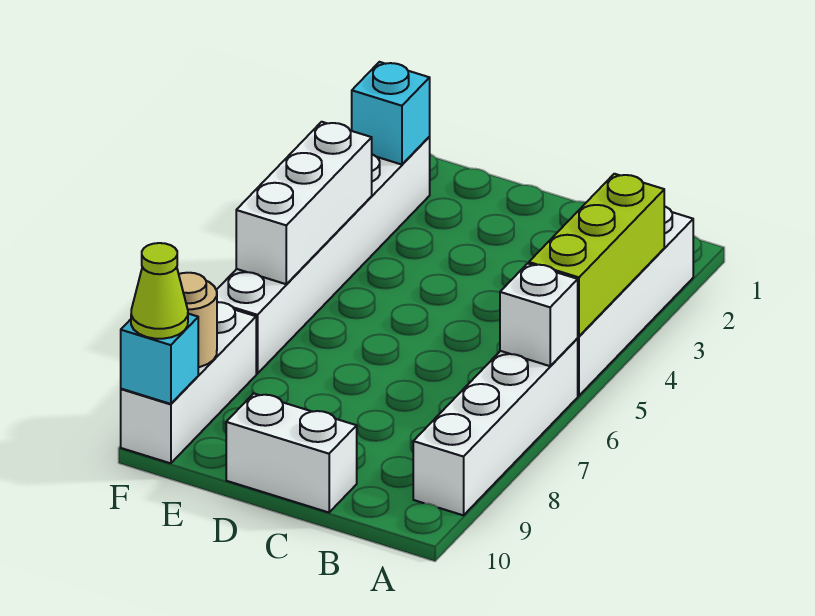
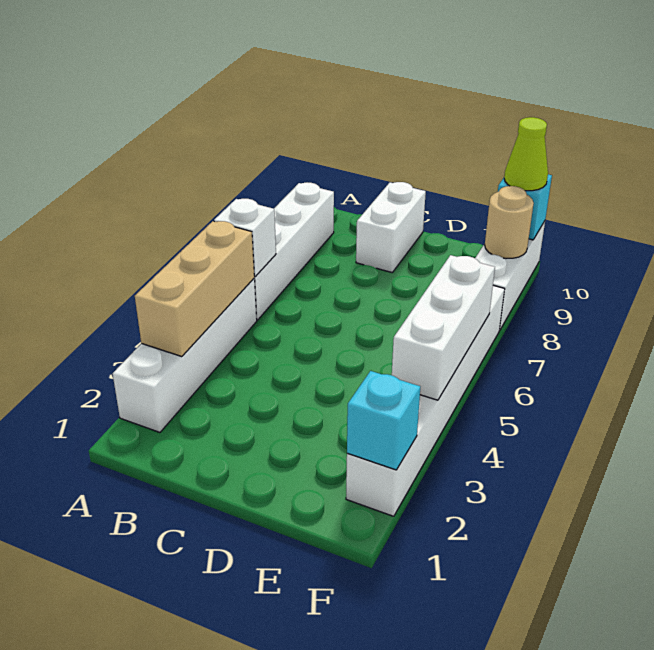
lime brick A3:A5 level 2 -> tan brick A3:A5 level 2
white brick C10:D10 level 1 -> white brick C9:C10 level 1

